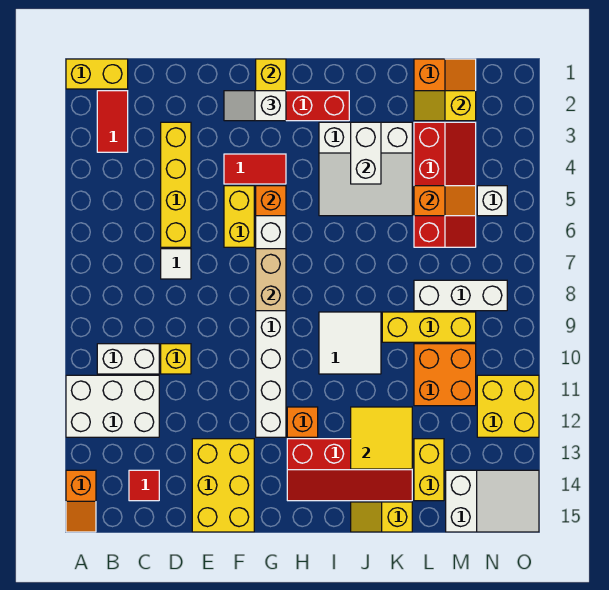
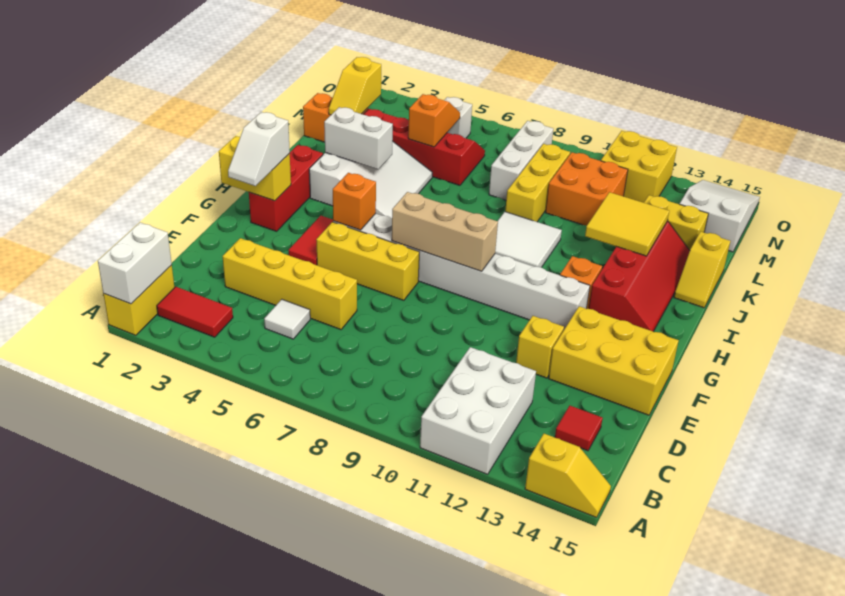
orange slope A14:A15 level 1 top 14 -> yellow slope A14:A15 level 1 top 14
white brick B10:C10 level 1 -> white brick A1:B1 level 2
white tile D7 level 1 -> white tile C5 level 1
yellow brick D10 level 1 -> yellow brick E12 level 1
yellow brick F5:F6 level 1 -> yellow brick F5:F7 level 1
tan brick G7:G8 level 2 -> tan brick G7:G9 level 2

